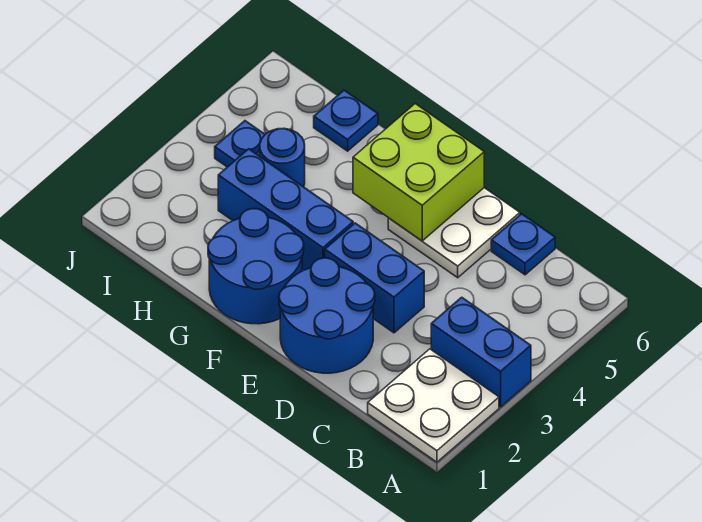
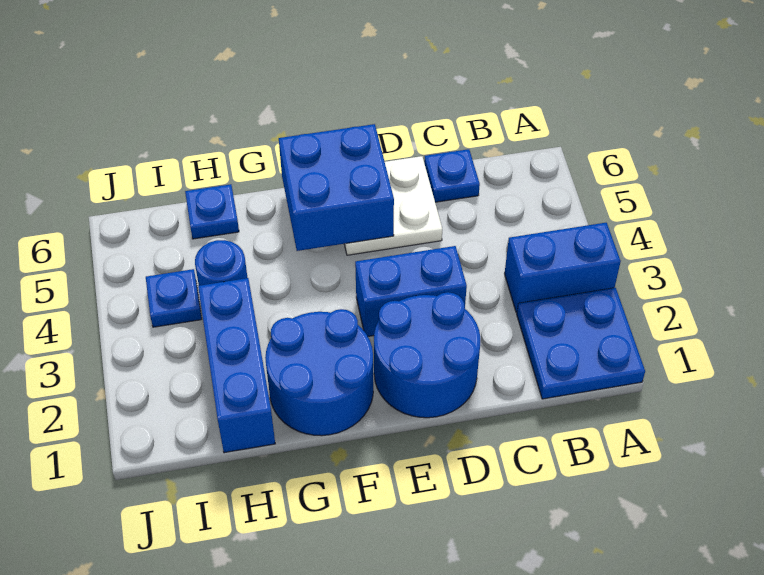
white plate A1:B2 level 1 -> blue plate A1:B2 level 1
lime brick E5:F6 level 2 -> blue brick E5:F6 level 2
blue brick F3:H3 level 1 -> blue brick H1:H3 level 1

